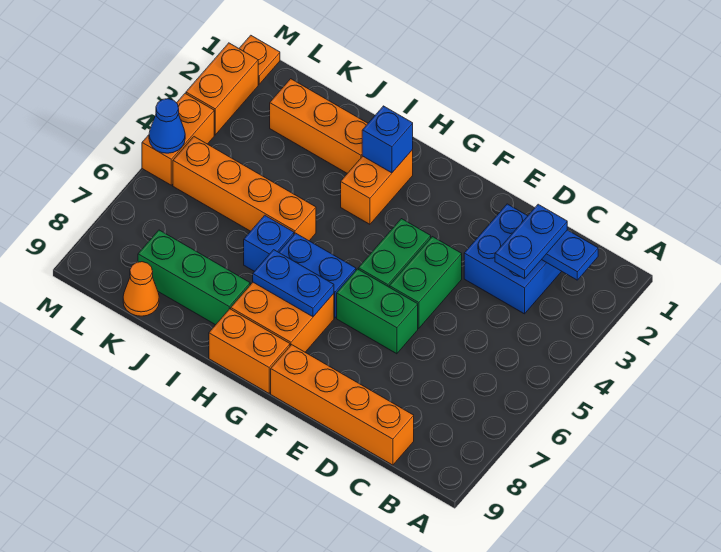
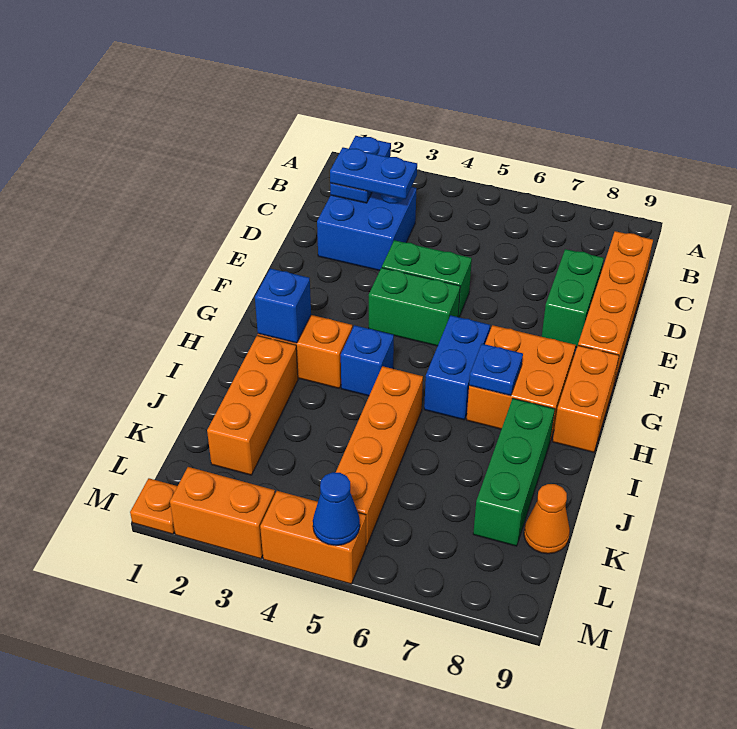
green brick E6:F6 level 1 -> green brick D8:E8 level 1
blue plate G7:H7 level 2 -> blue plate H7 level 2
blue brick I6 level 1 -> blue brick H4 level 1

